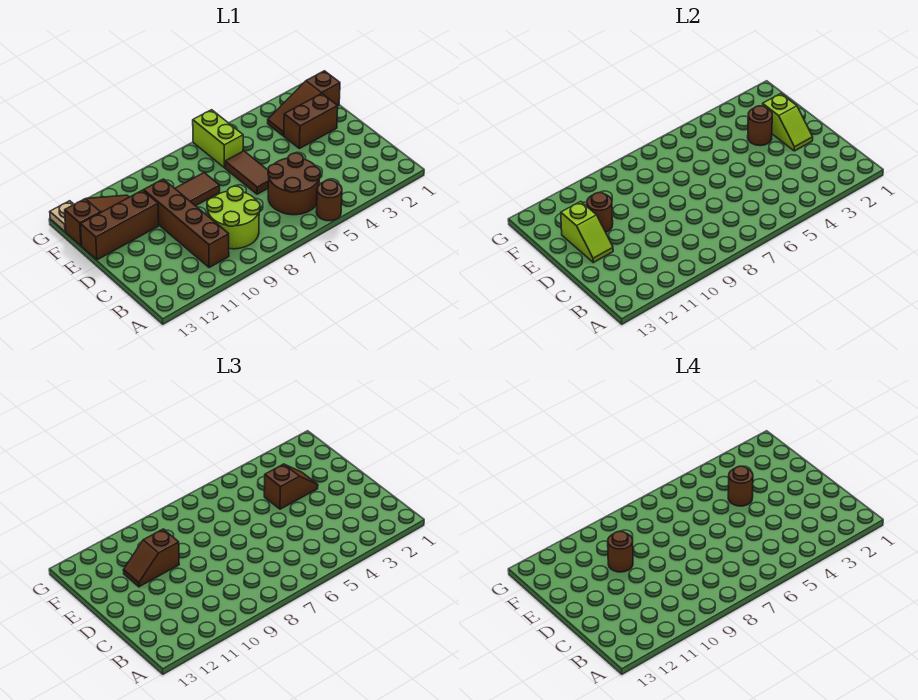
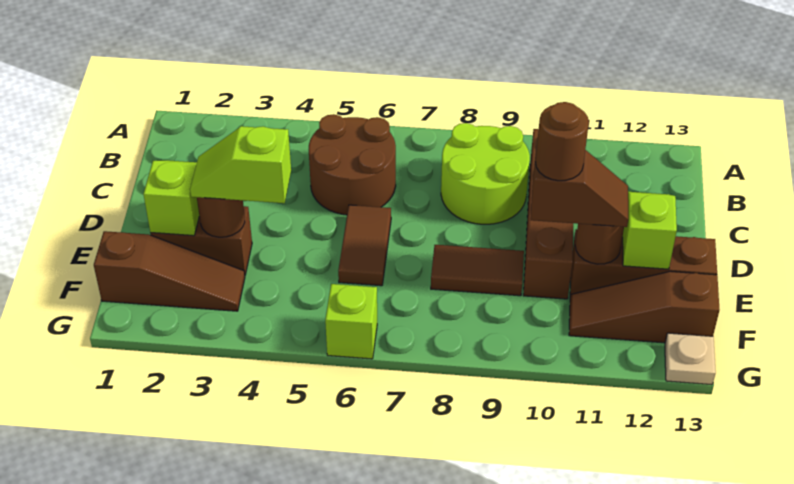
brown round brick A5 level 1 -> none
brown slope E3:E4 level 3 top 4 -> lime slope E3:E4 level 3 top 4
brown round brick E4 level 4 -> none
lime brick F6:G6 level 1 -> lime brick G6 level 1

